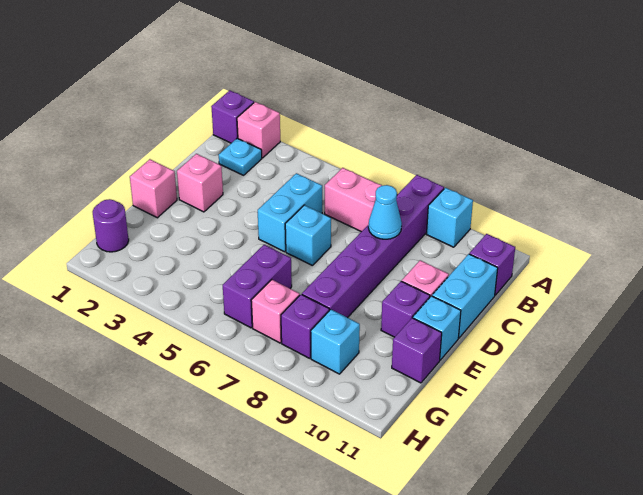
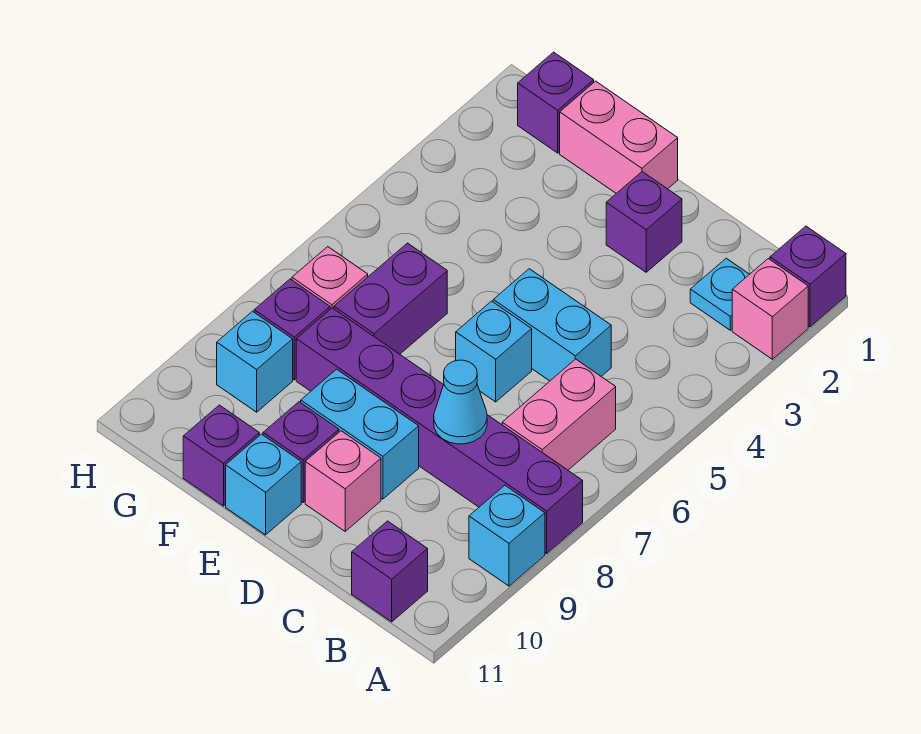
cyan brick C11:D11 level 1 -> cyan brick D9:E9 level 1
pink brick D2 level 1 -> purple brick D2 level 1
pink brick E1 level 1 -> pink brick E1:F1 level 1
purple brick F6:G6 level 1 -> purple brick F6:F7 level 1
purple round brick G1 level 1 -> purple brick G1 level 1

